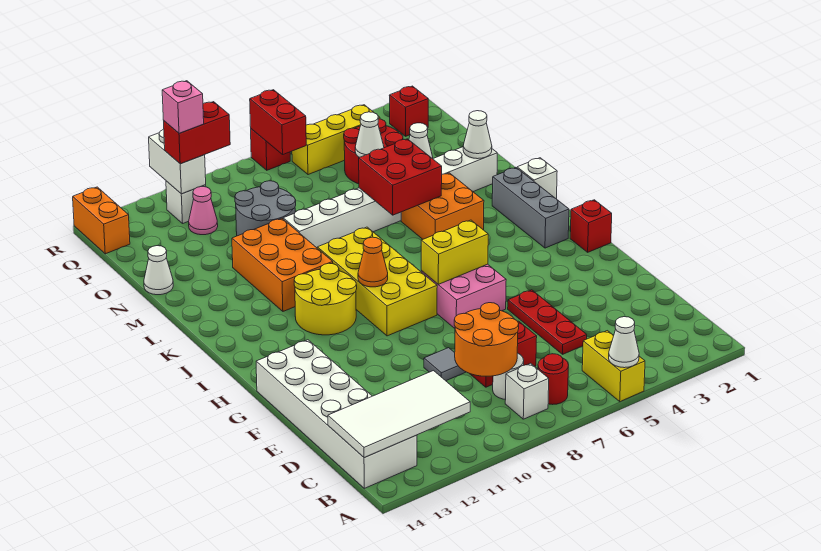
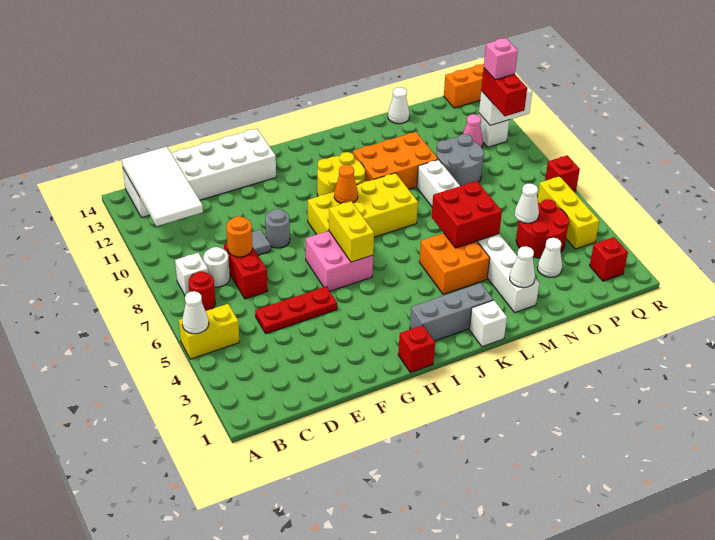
orange round brick C8:D9 level 2 -> orange round brick D8 level 2
none -> grey round brick F9 level 1
red brick Q7:R7 level 2 -> none

